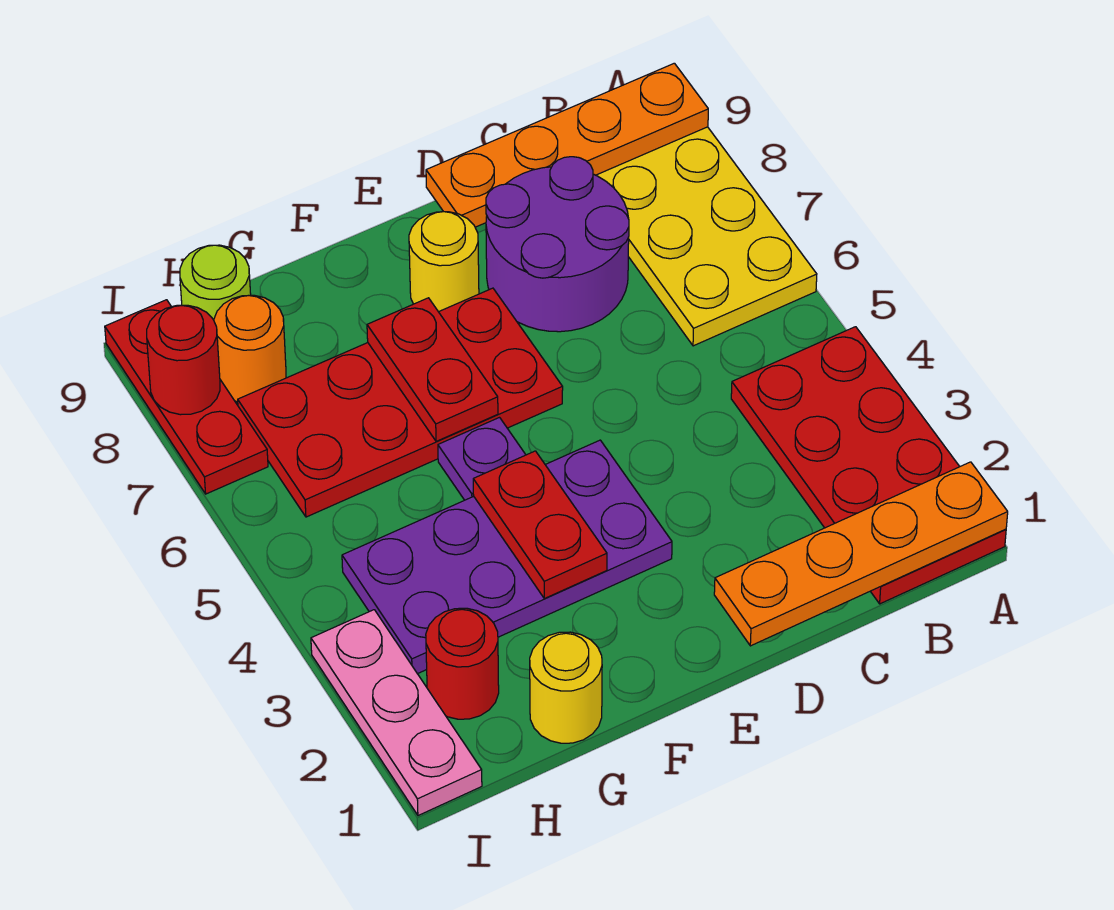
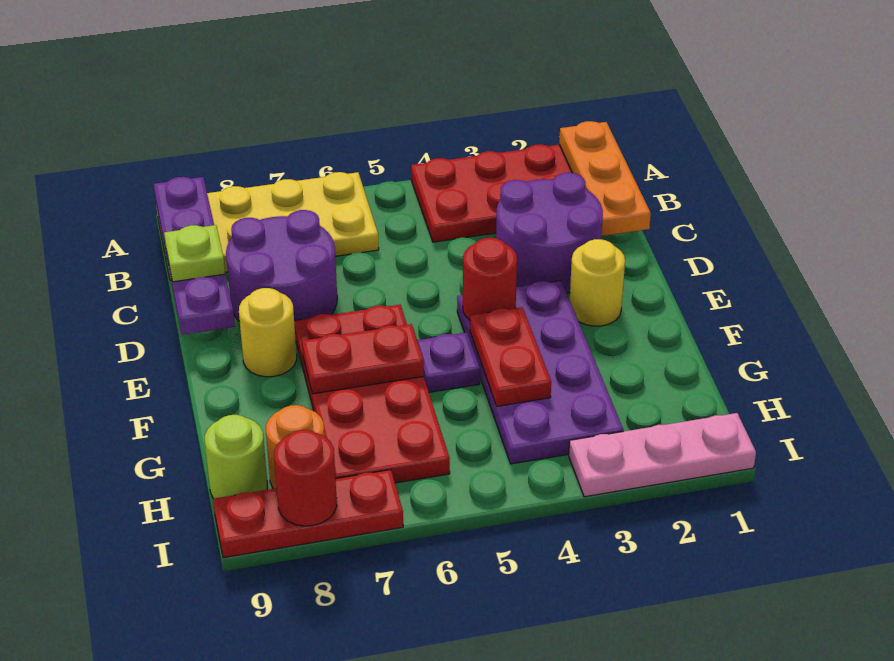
orange plate A1:D1 level 2 -> orange plate A1:C1 level 2
orange plate A9:D9 level 2 -> purple plate A9:D9 level 2
none -> purple round brick C2:D3 level 1
none -> lime plate C9 level 3
red plate F3:F4 level 2 -> red plate F4:G4 level 2
yellow round brick G1 level 1 -> yellow round brick E2 level 1
red round brick H2 level 1 -> red round brick E4 level 2

